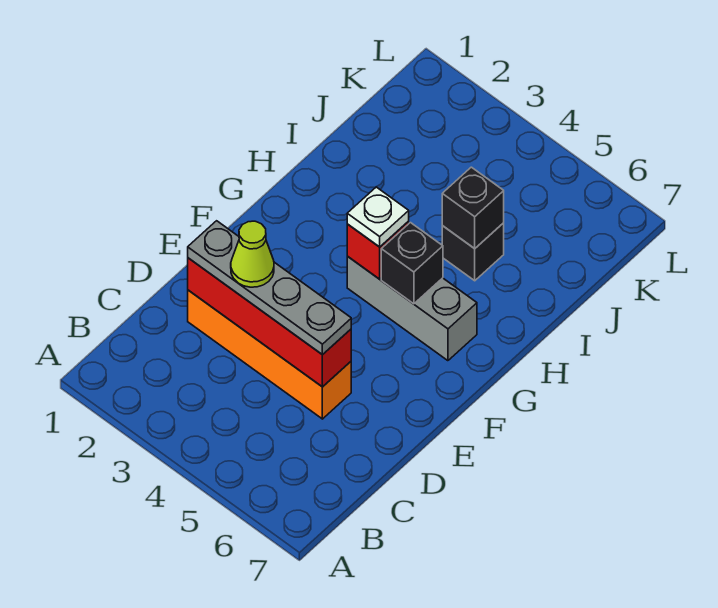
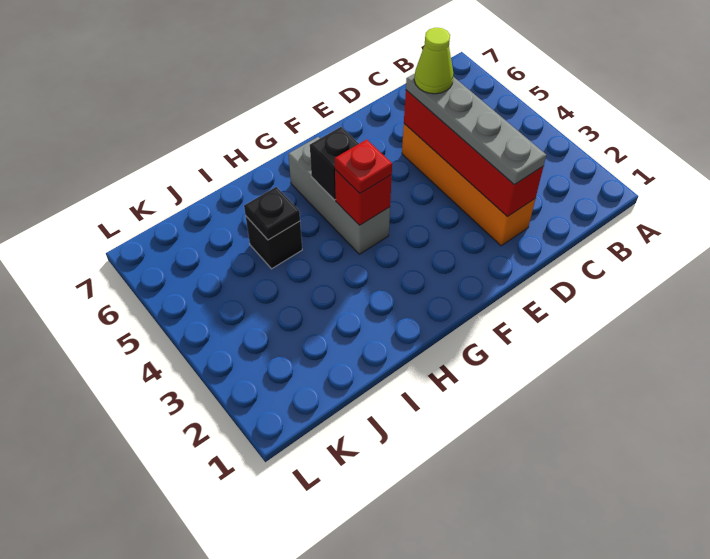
lime cone D3 level 4 -> lime cone D5 level 4
white plate G4 level 3 -> red plate G4 level 3
black brick I5 level 2 -> black plate I5 level 2

